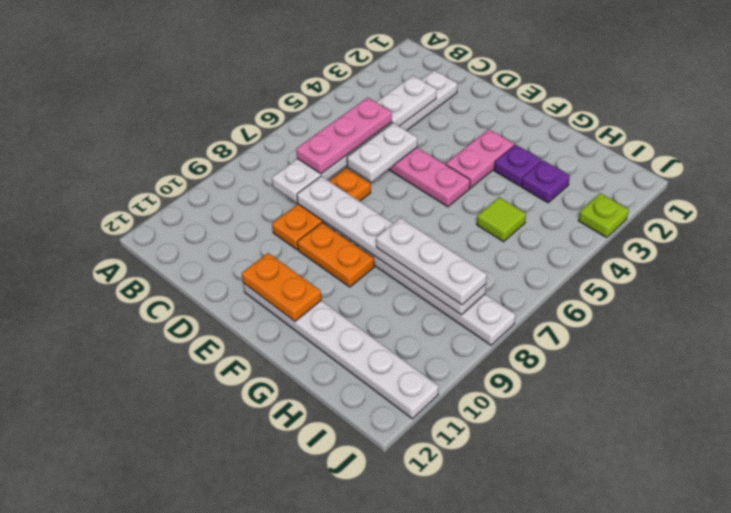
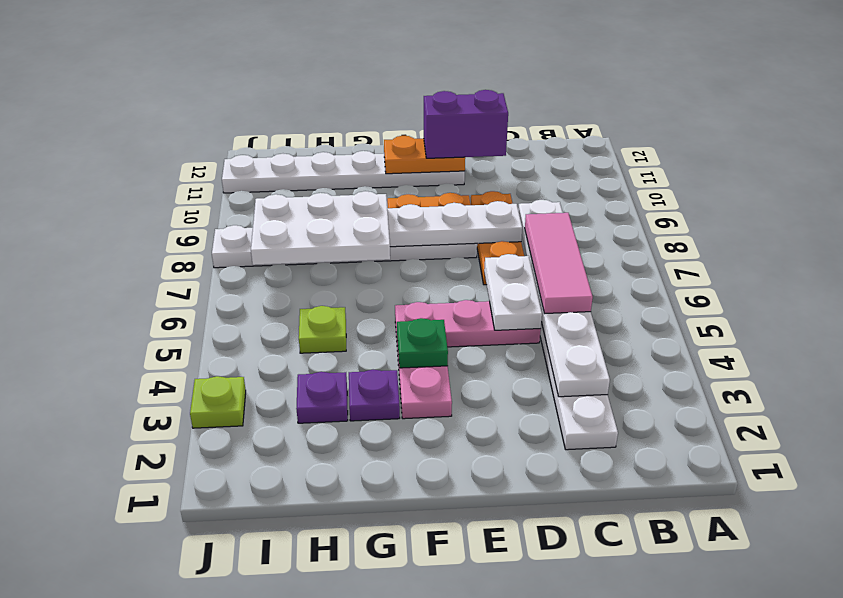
pink plate C5:C7 level 3 -> pink tile C5:C7 level 3
none -> purple brick D11:E11 level 3
none -> green plate F4 level 2
white plate G8:I8 level 3 -> white plate G7:I8 level 3
lime tile H5 level 1 -> lime plate H5 level 1

